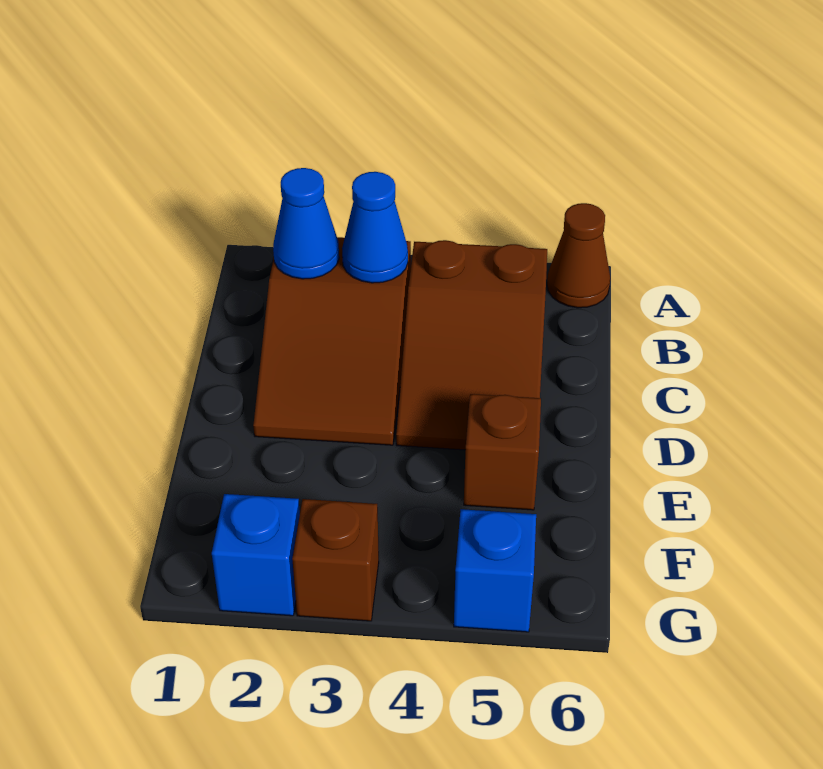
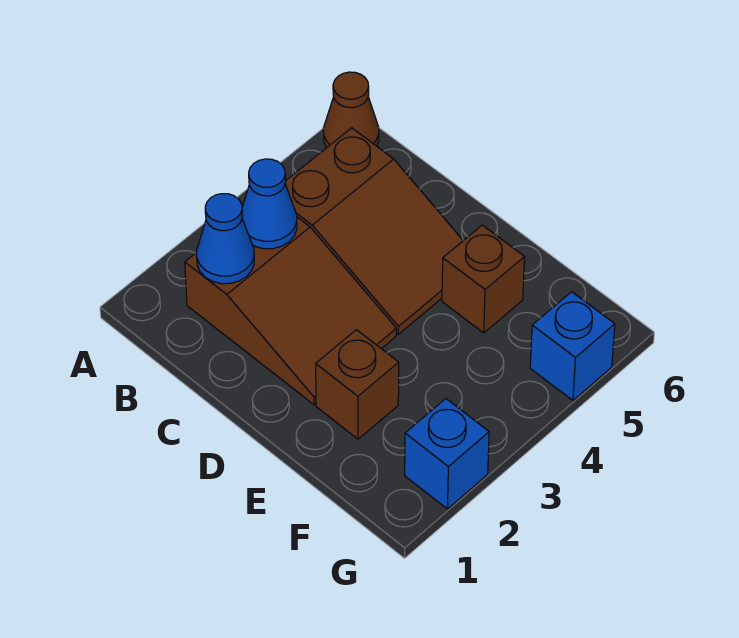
brown brick G3 level 1 -> brown brick E2 level 1

